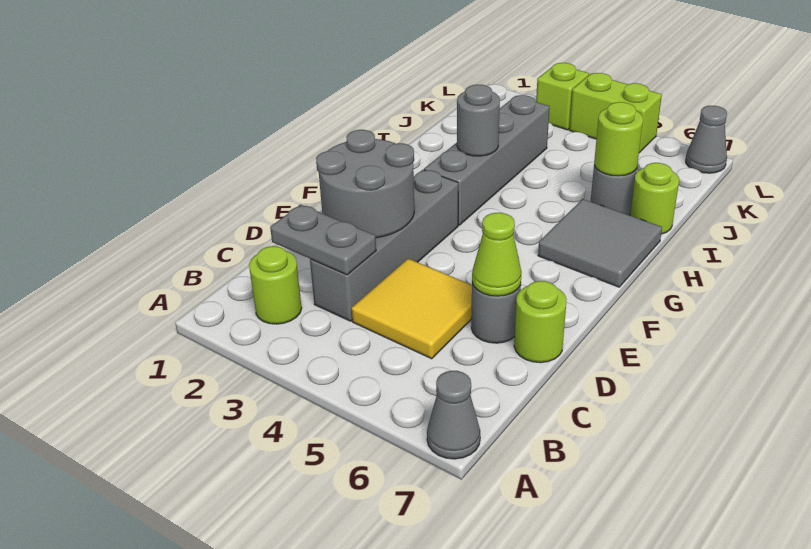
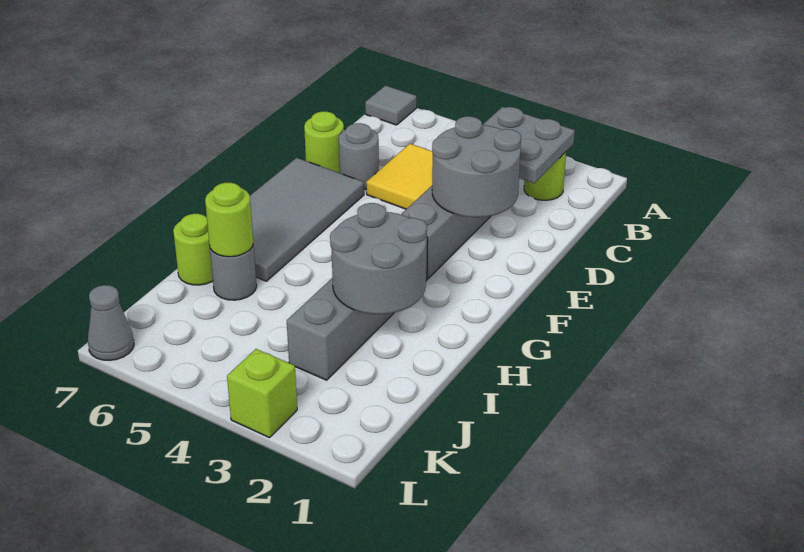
grey cone A7 level 1 -> grey tile A7 level 1
grey plate C2:C3 level 2 -> grey plate B2:C3 level 2
lime cone D6 level 2 -> none
grey tile G6:H7 level 1 -> grey tile E6:H7 level 1
grey round brick H3 level 2 -> grey round brick H2:I3 level 2
lime brick L4:L5 level 1 -> none

